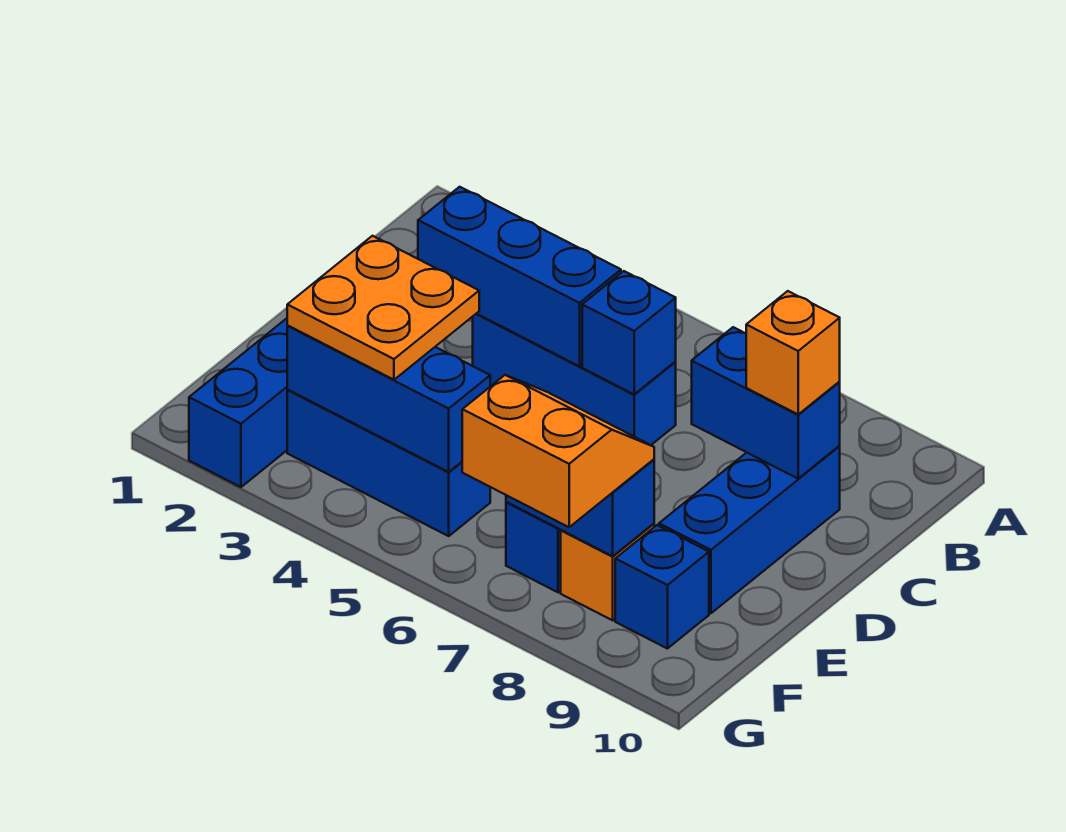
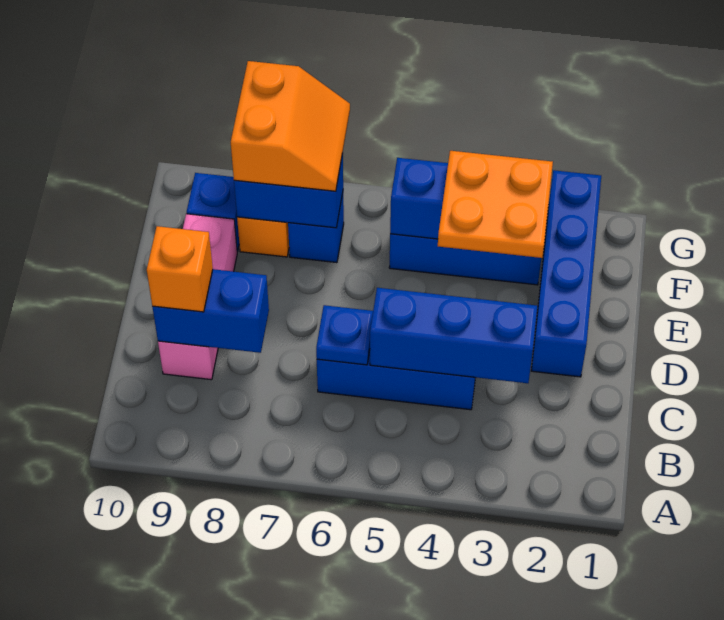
blue brick C6 level 2 -> blue plate C6 level 2
blue brick C9:E9 level 1 -> pink brick C9:E9 level 1
orange slope F7:G8 level 3 top G -> orange slope F7:G8 level 3 top 8

